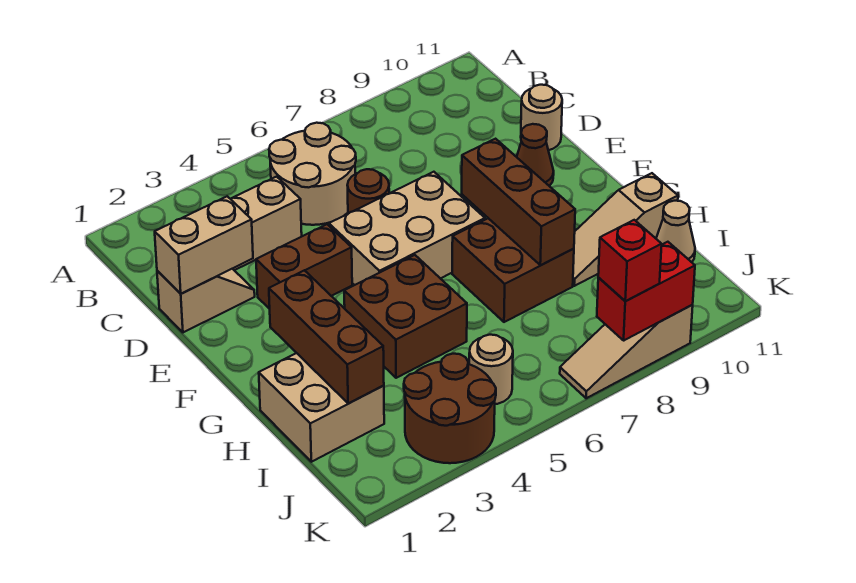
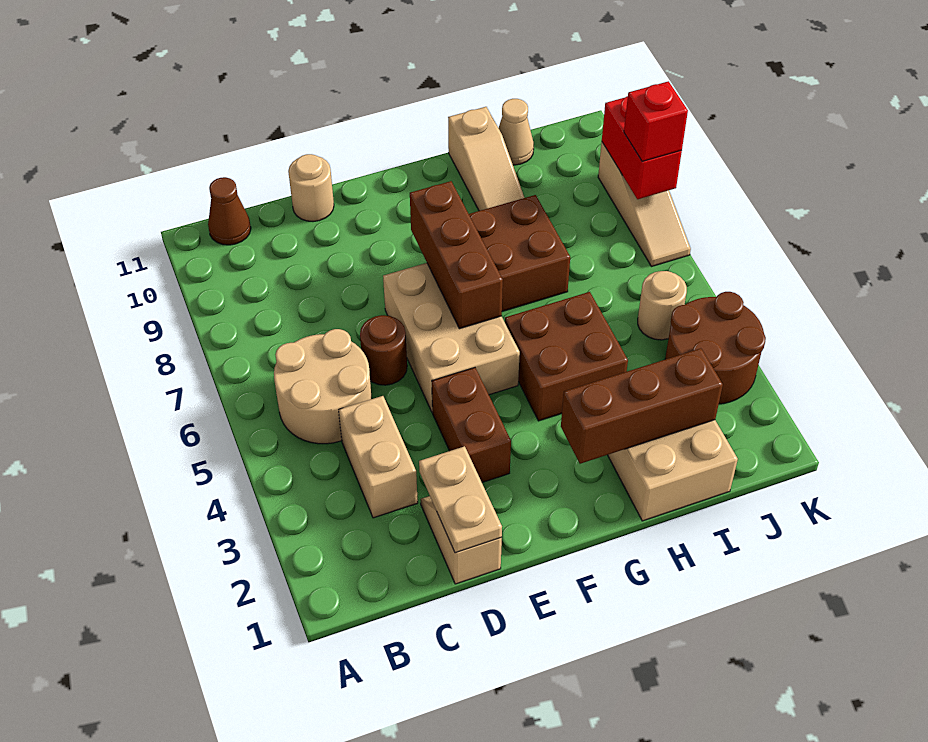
tan brick D1:D2 level 2 -> tan plate D1:D2 level 2
brown cone E10 level 1 -> brown cone B11 level 1
brown brick F8:H8 level 2 -> brown brick F6:F8 level 2

